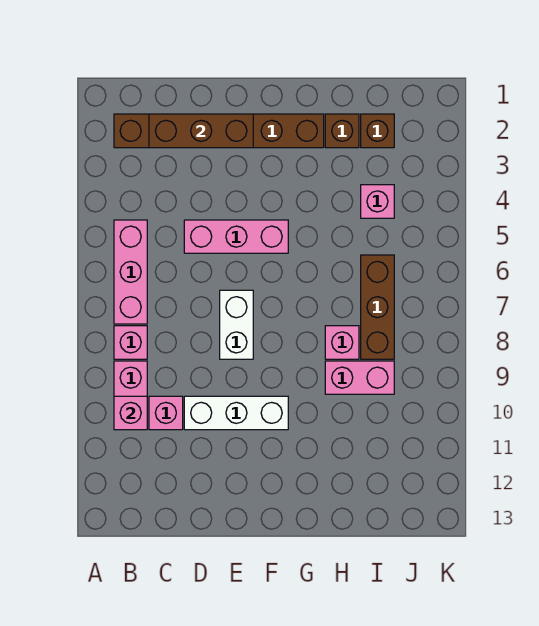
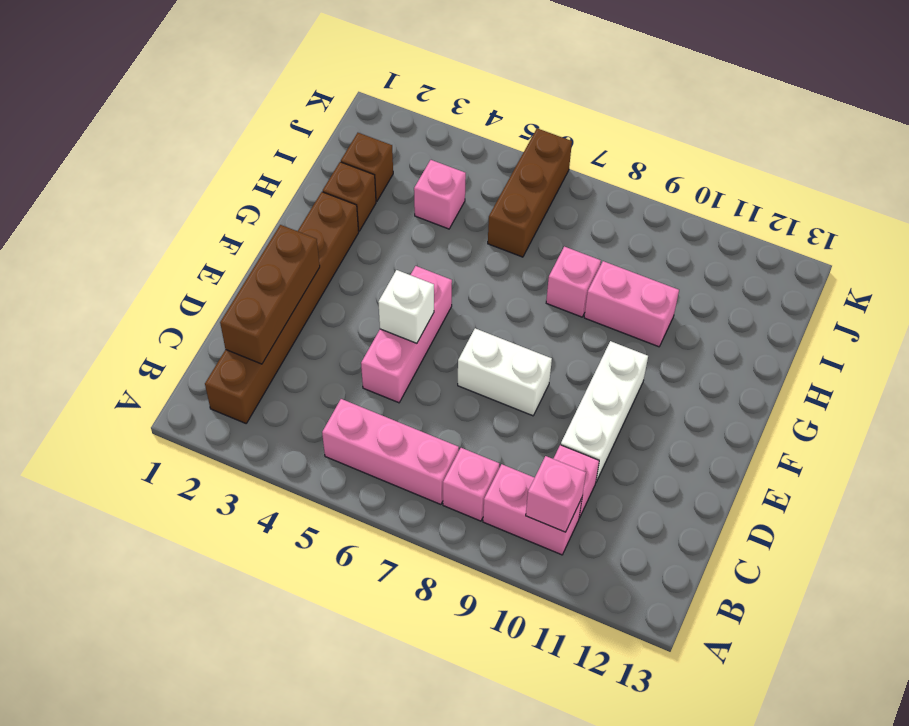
none -> white brick E5 level 2
pink brick H9:I9 level 1 -> pink brick H9:H10 level 1
brown brick I6:I8 level 1 -> brown brick I6:K6 level 1

